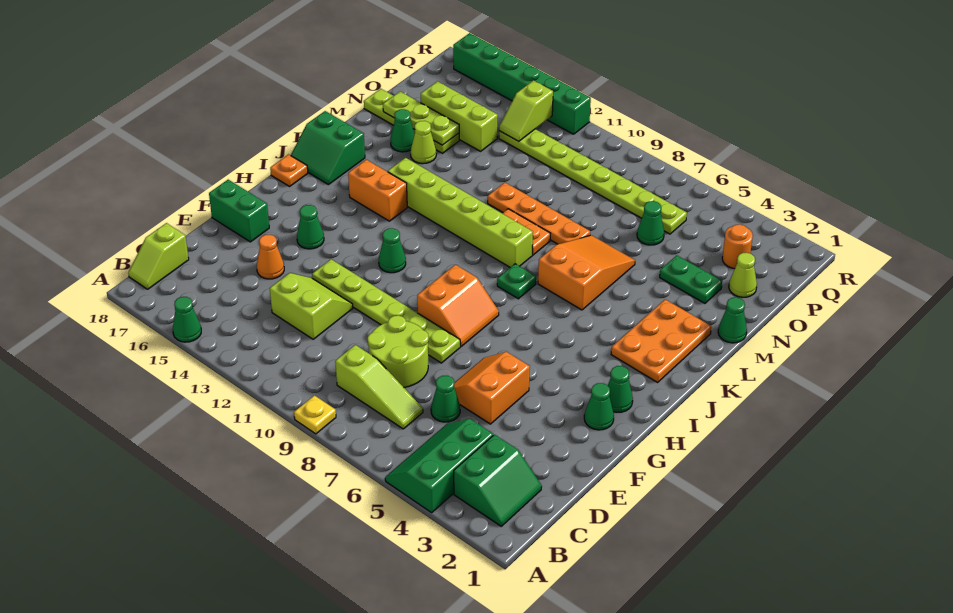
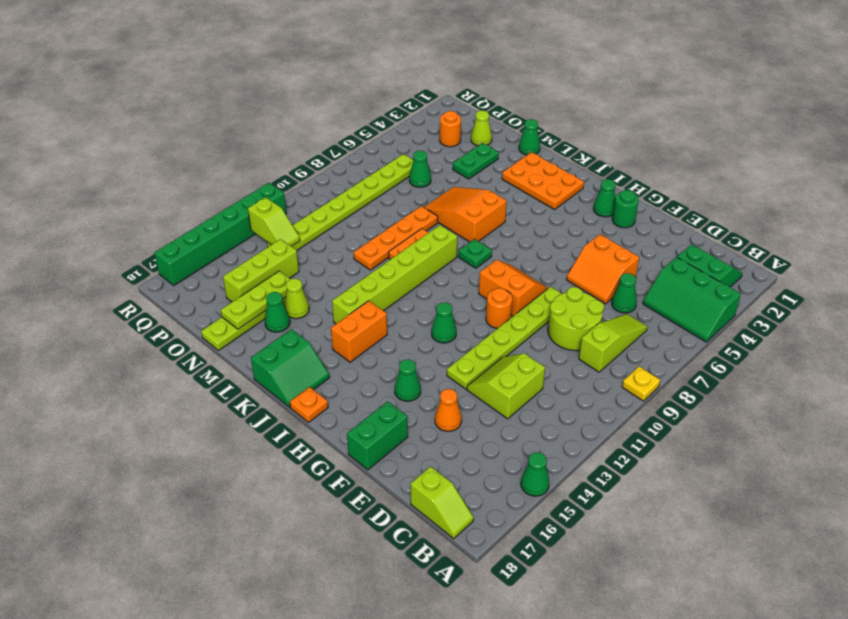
green cone G2 level 1 -> green round brick G2 level 1
none -> orange round brick G10 level 1

